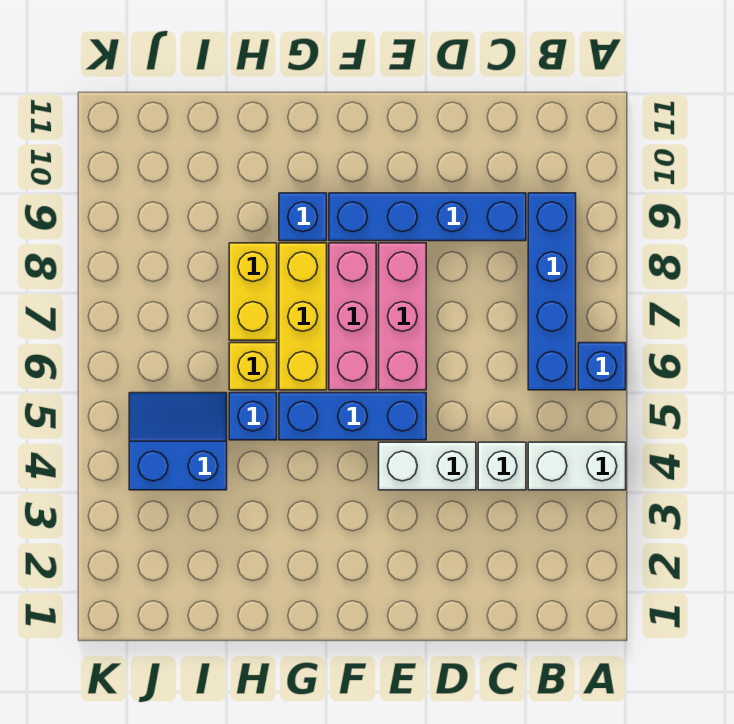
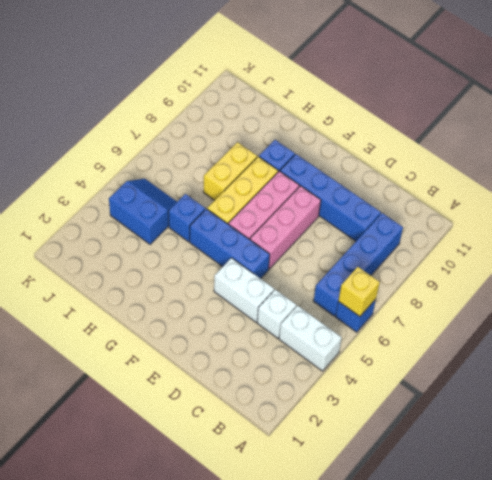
yellow brick H6 level 1 -> yellow brick A6 level 2

